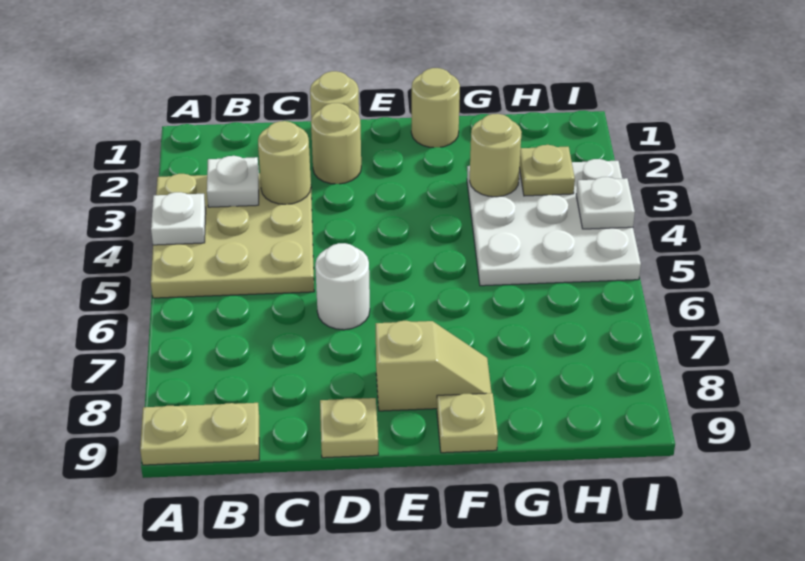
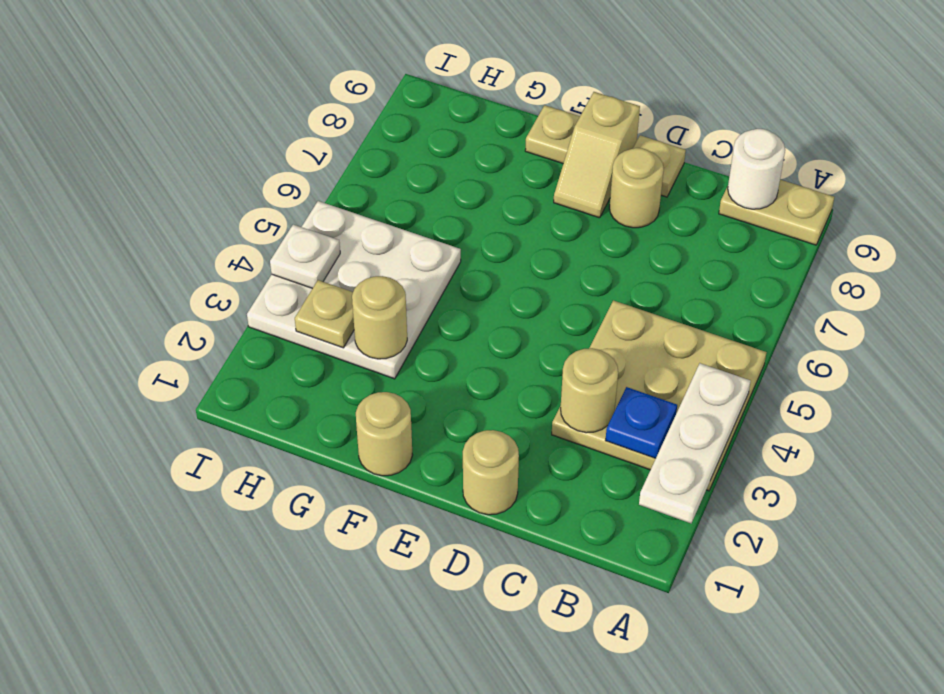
white plate A4 level 2 -> white plate A2:A4 level 2
white plate B3 level 2 -> blue plate B3 level 2
tan round brick D2 level 1 -> tan round brick D8 level 1
white round brick D6 level 1 -> white round brick B9 level 2
tan slope E8:F8 level 1 top E -> tan slope E8:E9 level 1 top 9

